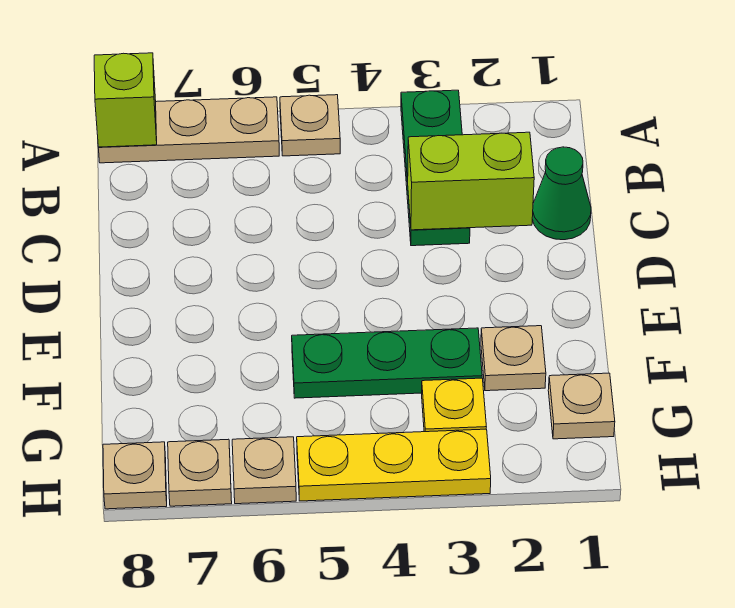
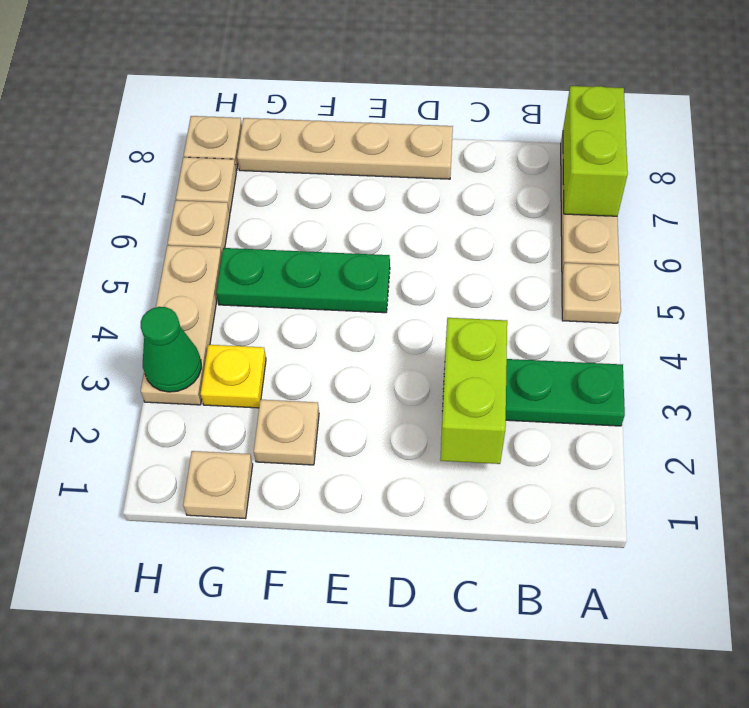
lime brick A8 level 2 -> lime brick A7:A8 level 2
green cone C1 level 1 -> green cone H3 level 2
none -> tan plate D8:G8 level 1
green plate F3:F5 level 1 -> green plate E5:G5 level 1
yellow plate H3:H5 level 1 -> tan plate H3:H5 level 1

